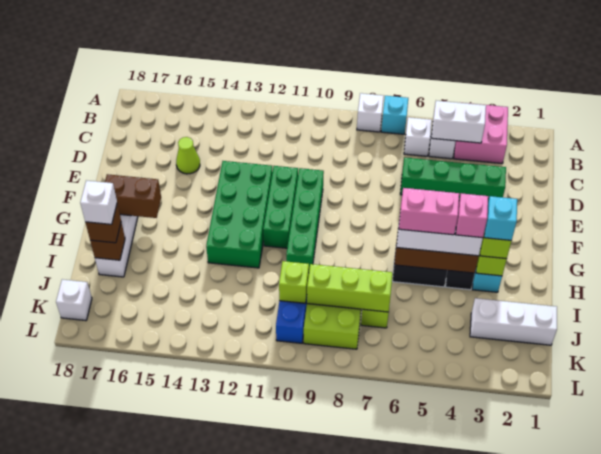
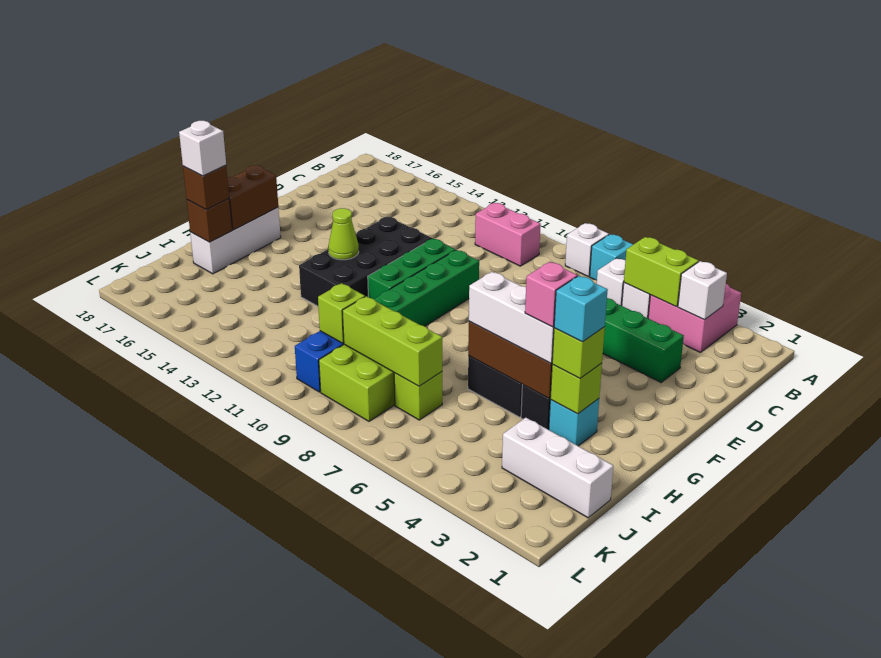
white brick B4:B5 level 2 -> lime brick B4:B5 level 2
lime cone D15 level 1 -> lime cone G13 level 2
green brick E12:H13 level 1 -> black brick E12:H13 level 1
brown brick G16:G17 level 2 -> brown brick G17:H17 level 2
pink brick H5:H6 level 4 -> pink brick B10:B11 level 1
white brick K18 level 1 -> white brick B3 level 2

